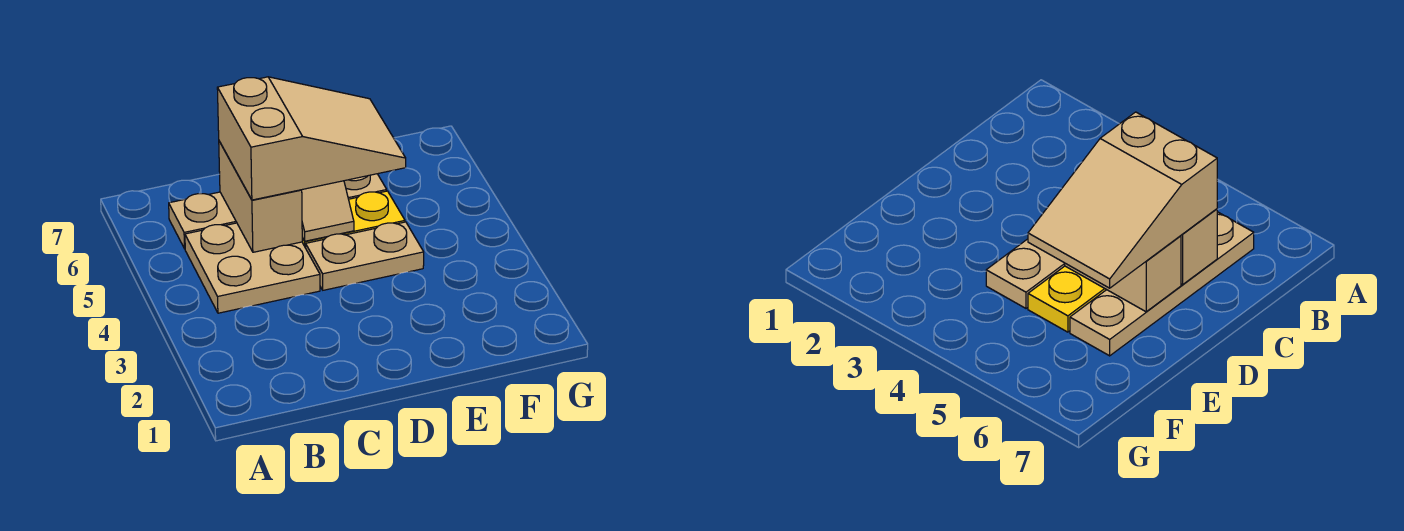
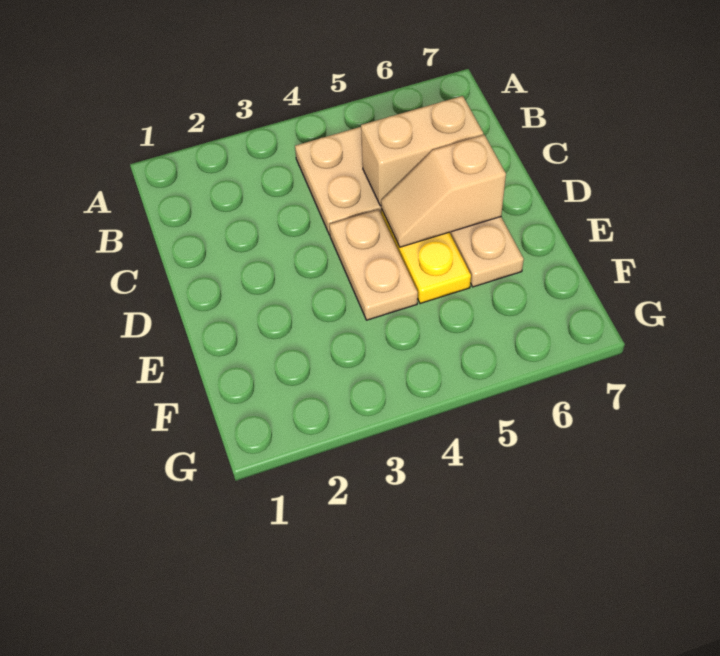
tan slope C5:E6 level 3 top C -> none

